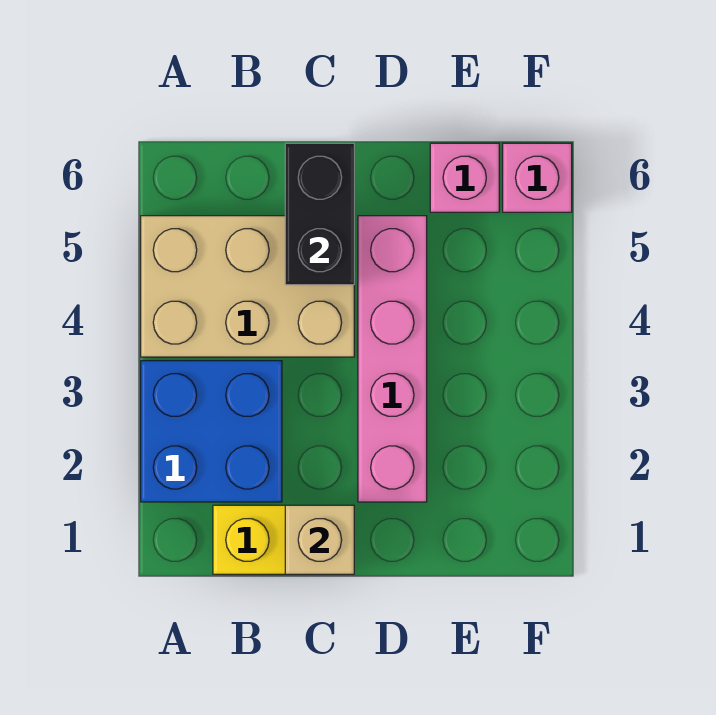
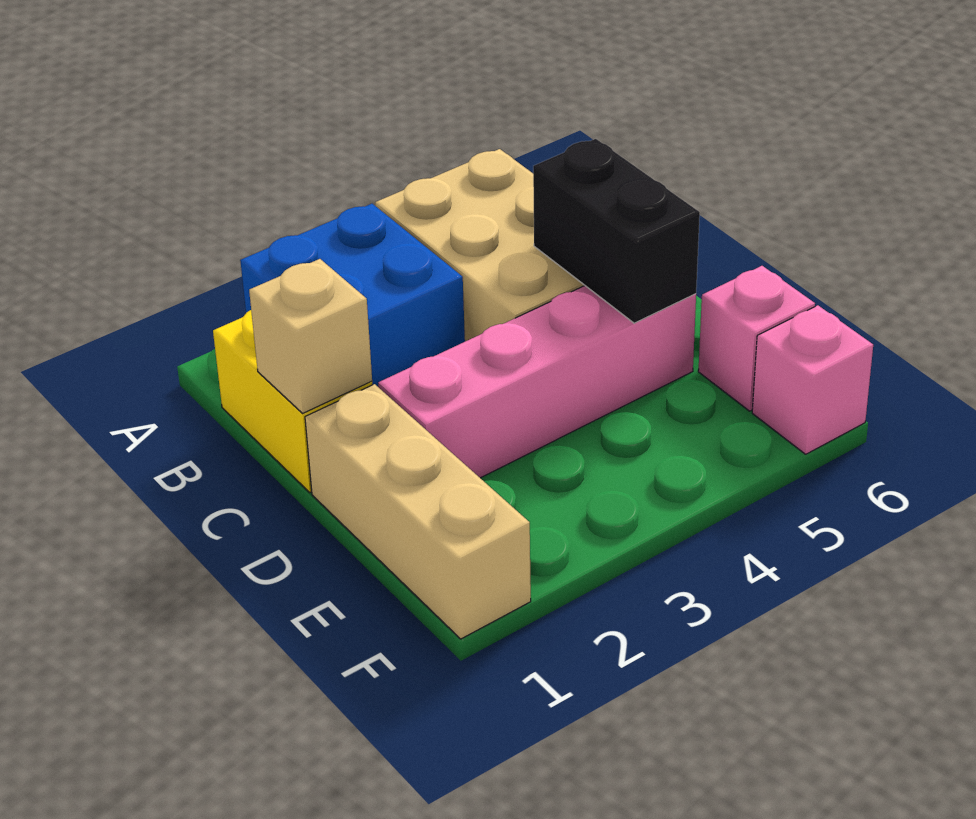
black brick C5:C6 level 2 -> black brick C5:D5 level 2
none -> tan brick D1:F1 level 1

